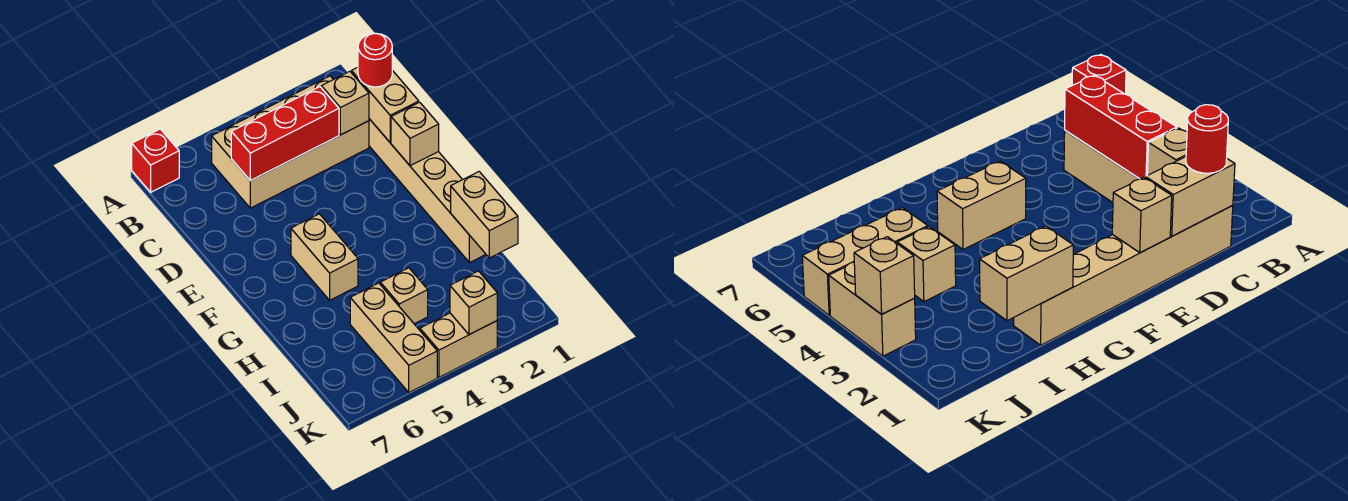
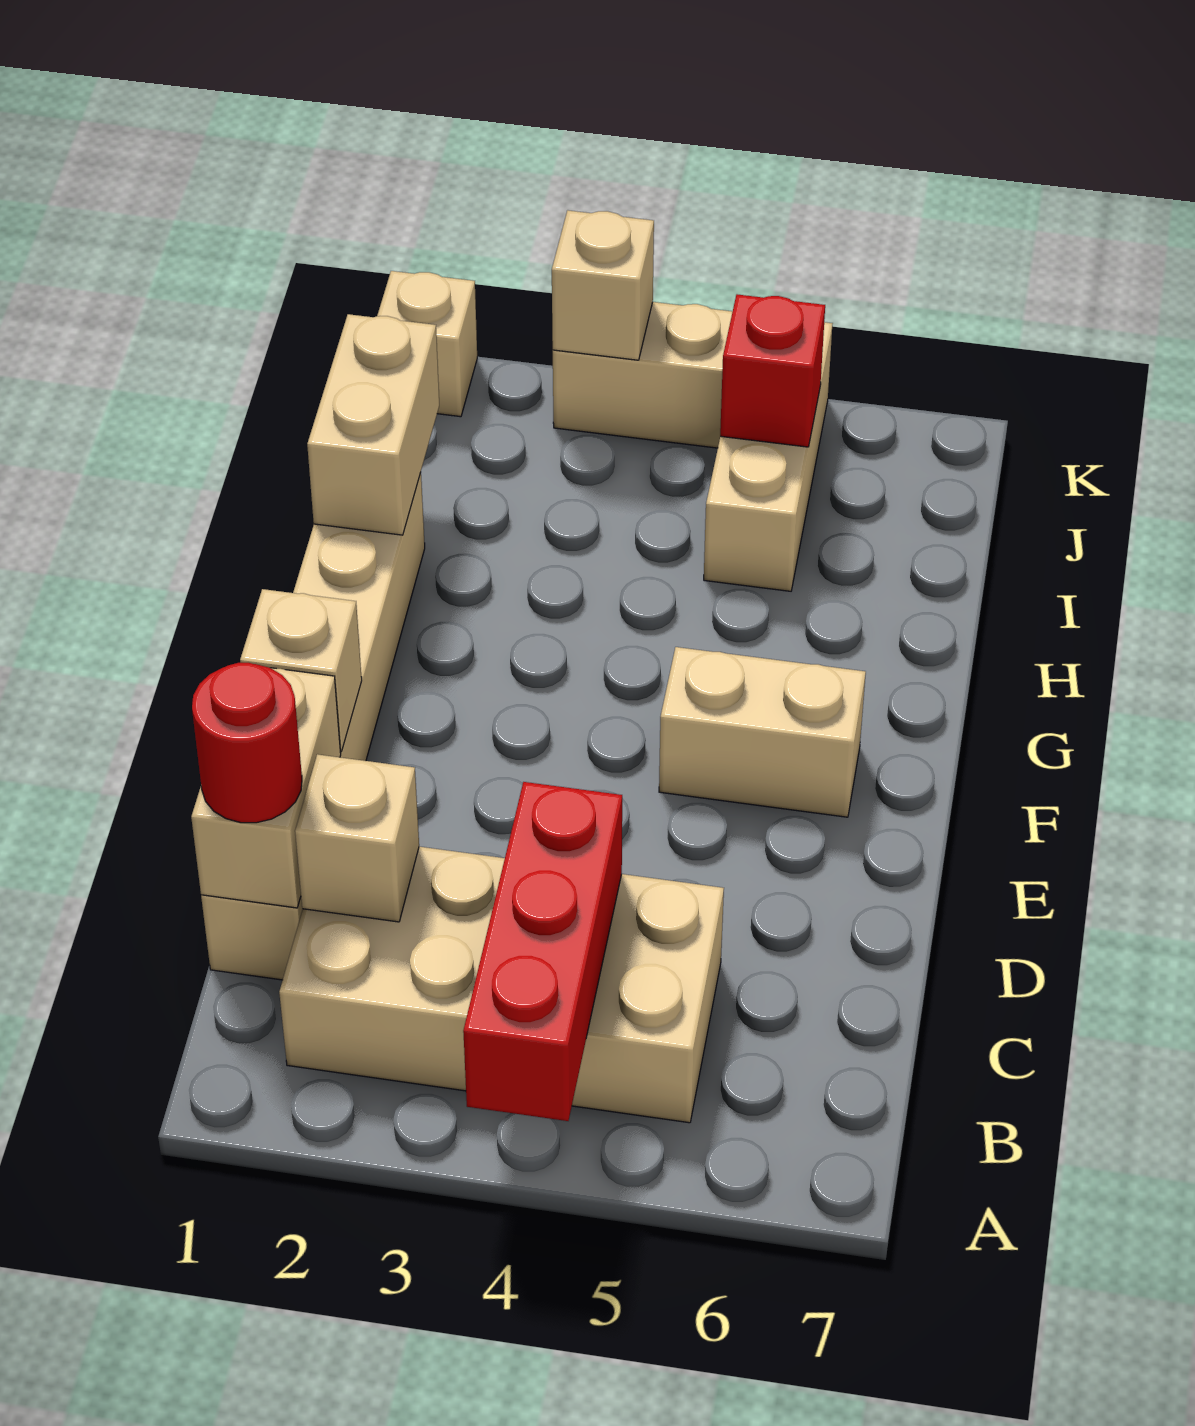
red brick A7 level 1 -> red brick J5 level 2
red brick C3:C5 level 2 -> red brick A4:C4 level 2
tan brick F5:G5 level 1 -> tan brick F5:F6 level 1
tan brick I4 level 1 -> tan brick K1 level 1

